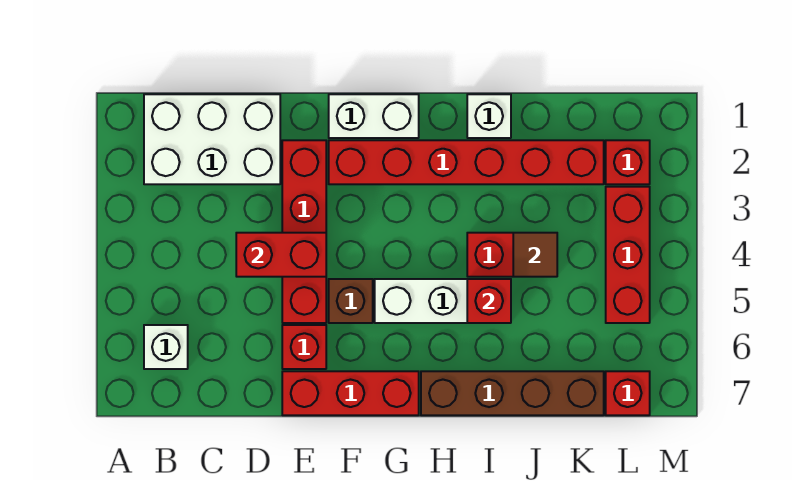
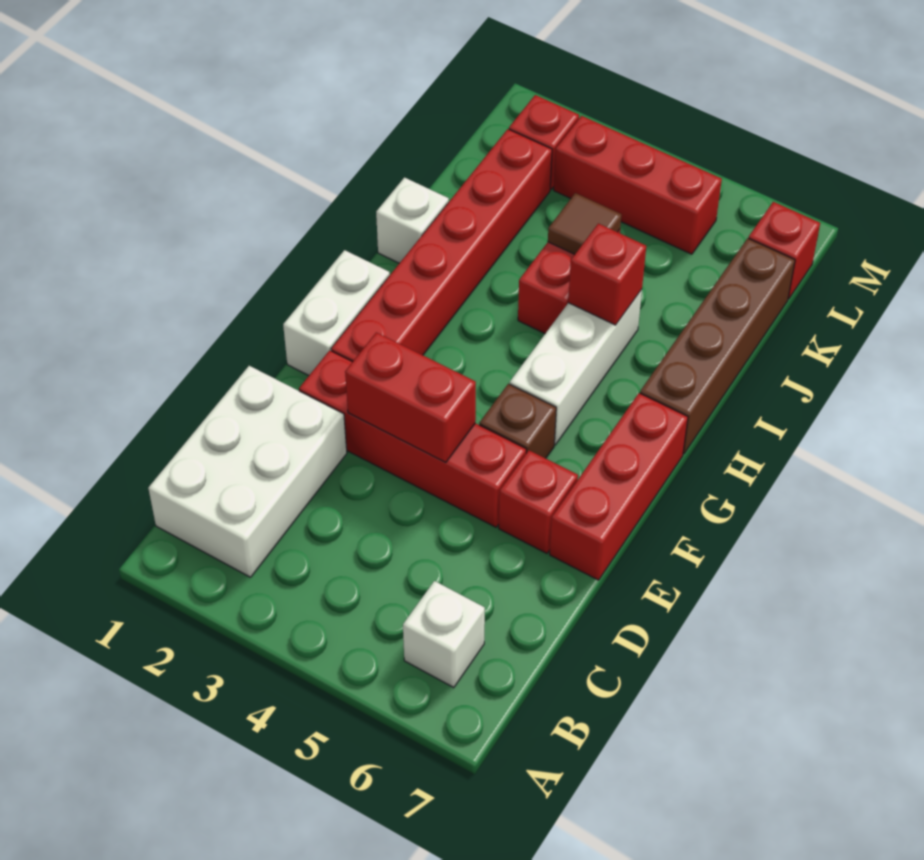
red brick D4:E4 level 2 -> red brick E3:E4 level 2

